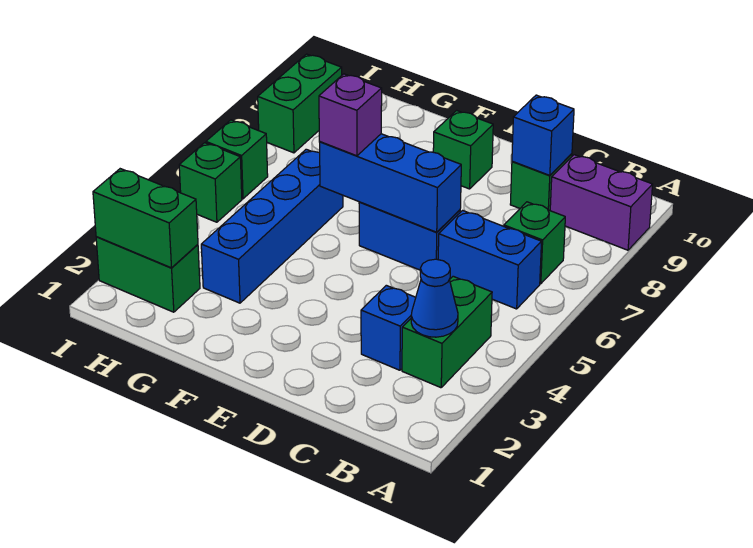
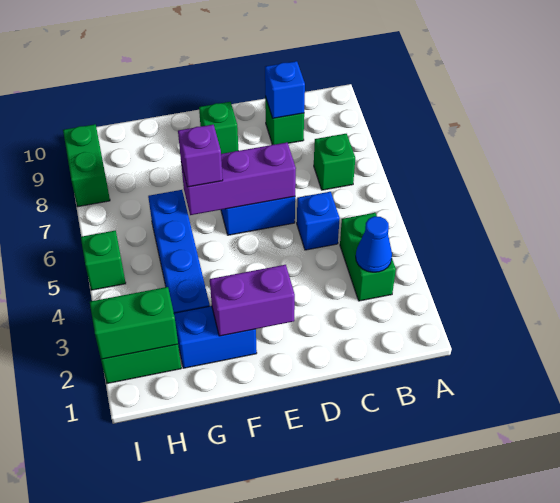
purple brick A9:B9 level 1 -> purple brick E2:F2 level 2
blue brick B6:C6 level 1 -> blue brick F2:G2 level 1
blue brick C3 level 1 -> blue brick C5 level 1
blue brick D6:F6 level 2 -> purple brick D6:F6 level 2
green brick I6 level 1 -> none

